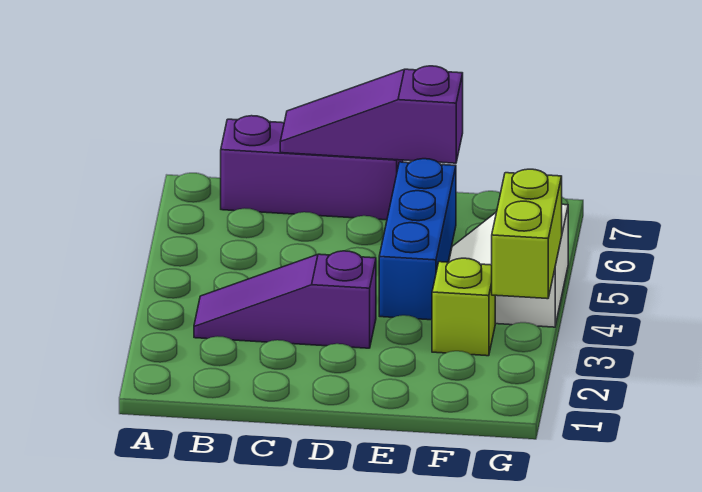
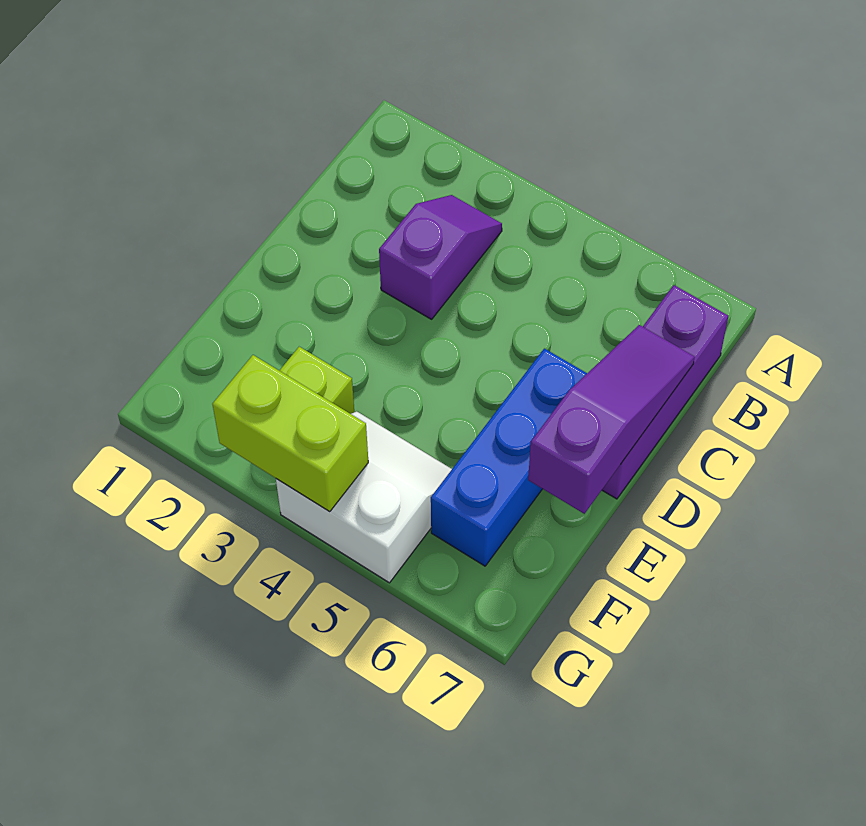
purple slope B3:D3 level 1 top D -> purple slope B3:C3 level 1 top C
blue brick E4:E6 level 1 -> blue brick D6:F6 level 1

